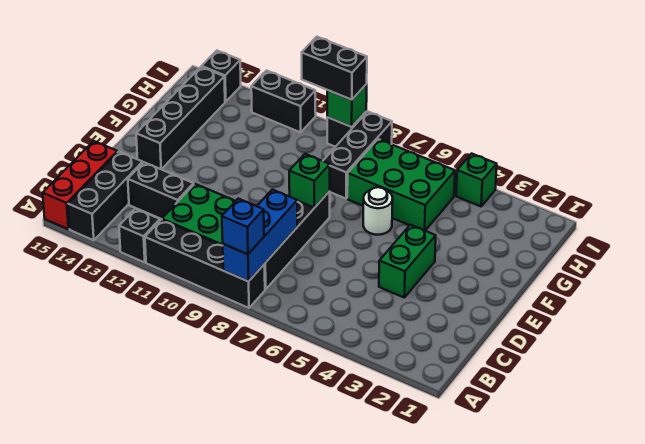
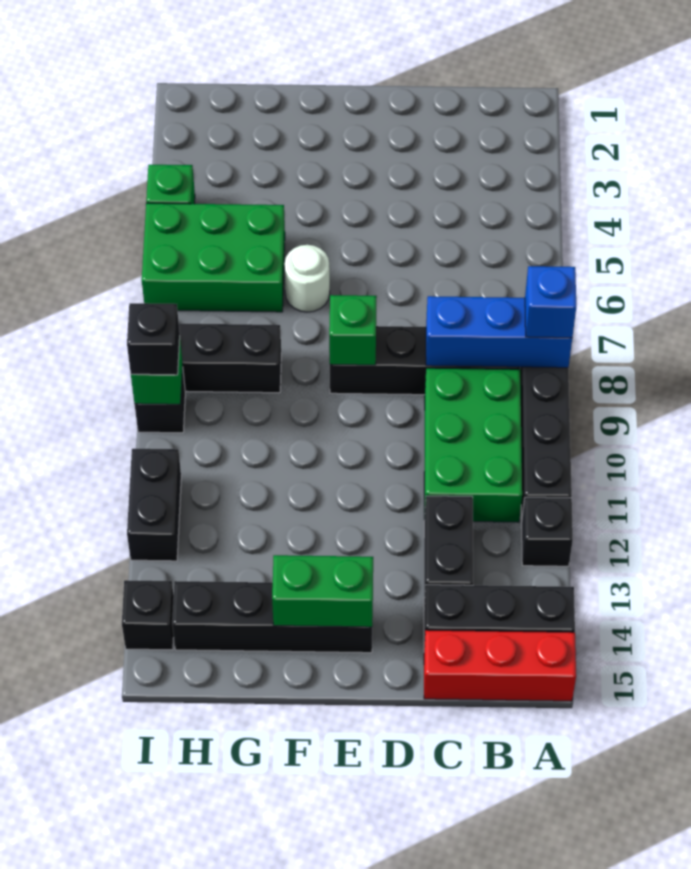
green brick D4:E4 level 1 -> green brick E14:F14 level 2
green brick G5:H7 level 1 -> green brick G5:I6 level 1
black brick I9:I10 level 3 -> black brick I9 level 3

